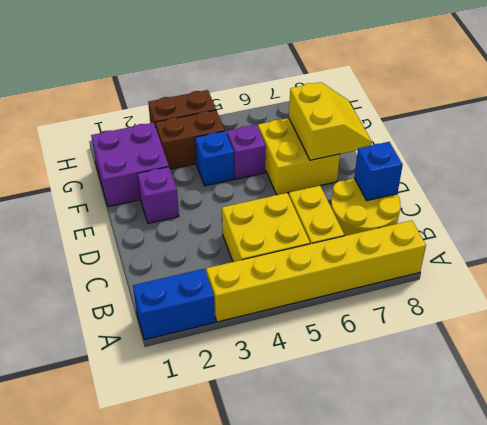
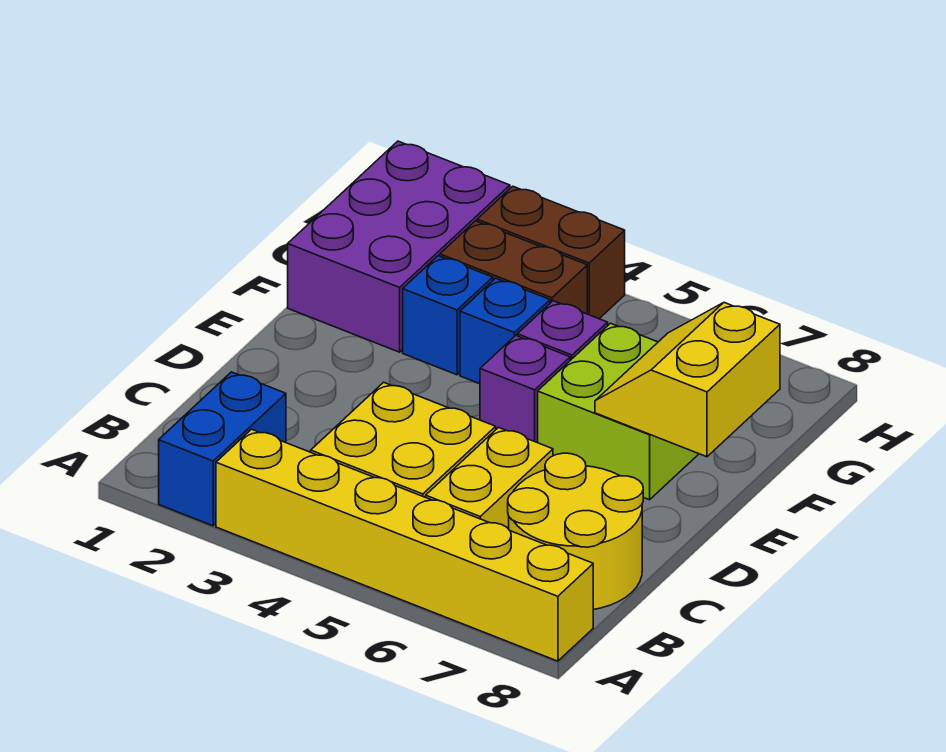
blue brick A1:A2 level 1 -> blue brick A2:B2 level 1
blue brick C8 level 2 -> blue brick F3 level 1
purple brick E2 level 1 -> purple brick E5 level 1
yellow brick E6:F7 level 1 -> lime brick E6:F7 level 1
yellow slope E7:F8 level 2 top 7 -> yellow slope E7:F8 level 2 top 8
purple brick F1:G2 level 1 -> purple brick F1:H2 level 1

